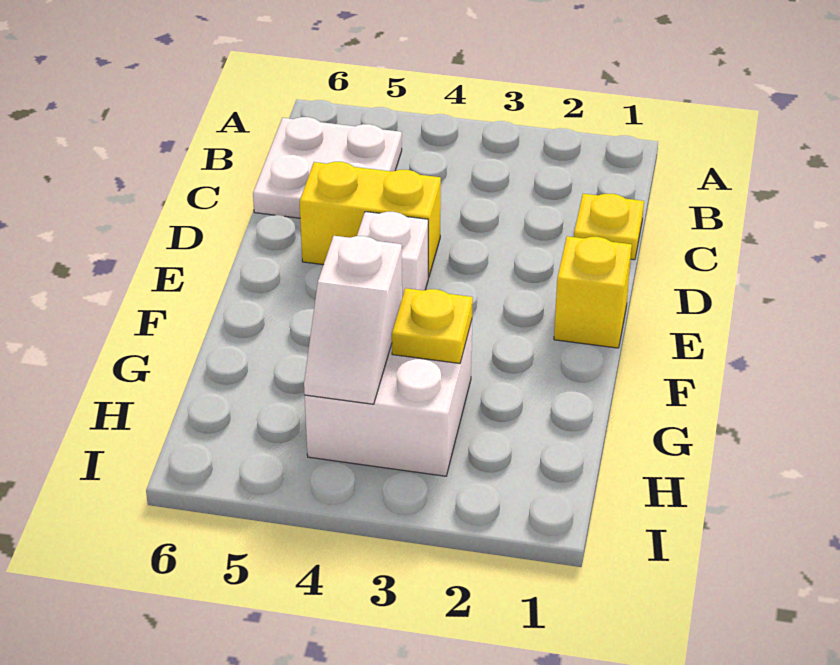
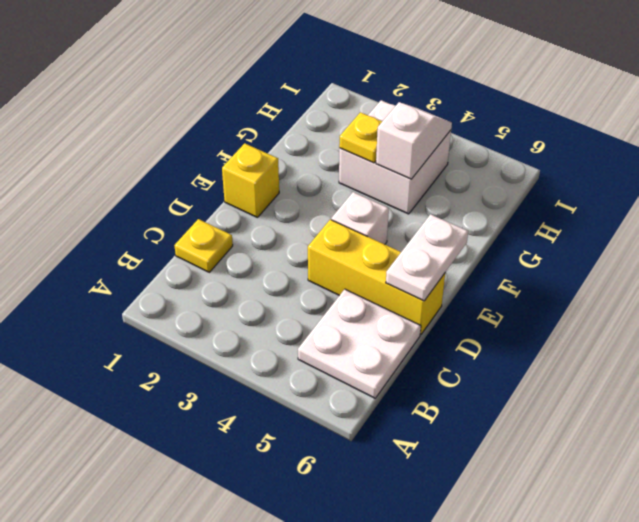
yellow brick D4:D5 level 1 -> yellow brick D4:D6 level 1
none -> white plate D6:E6 level 2

